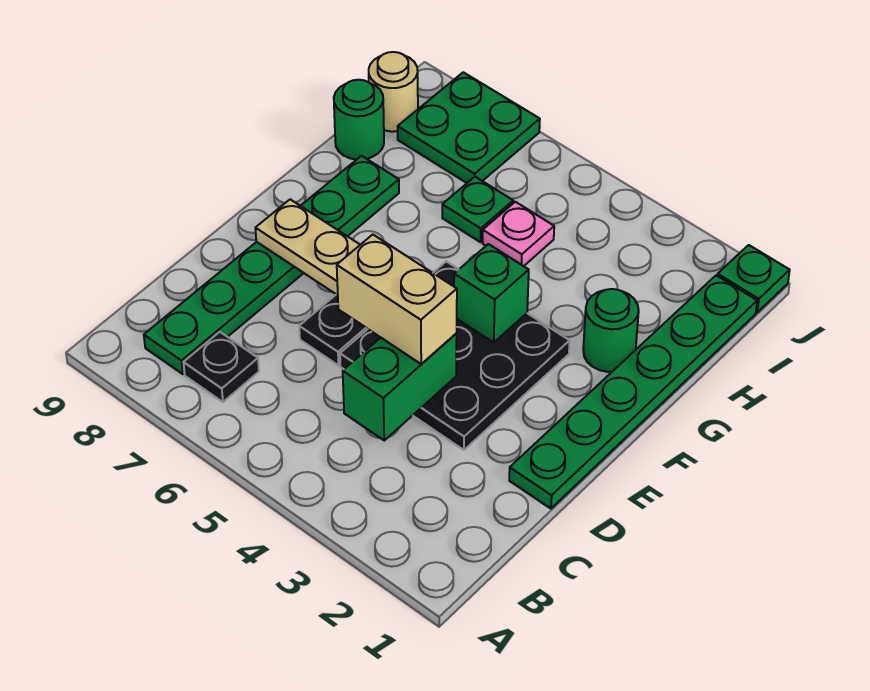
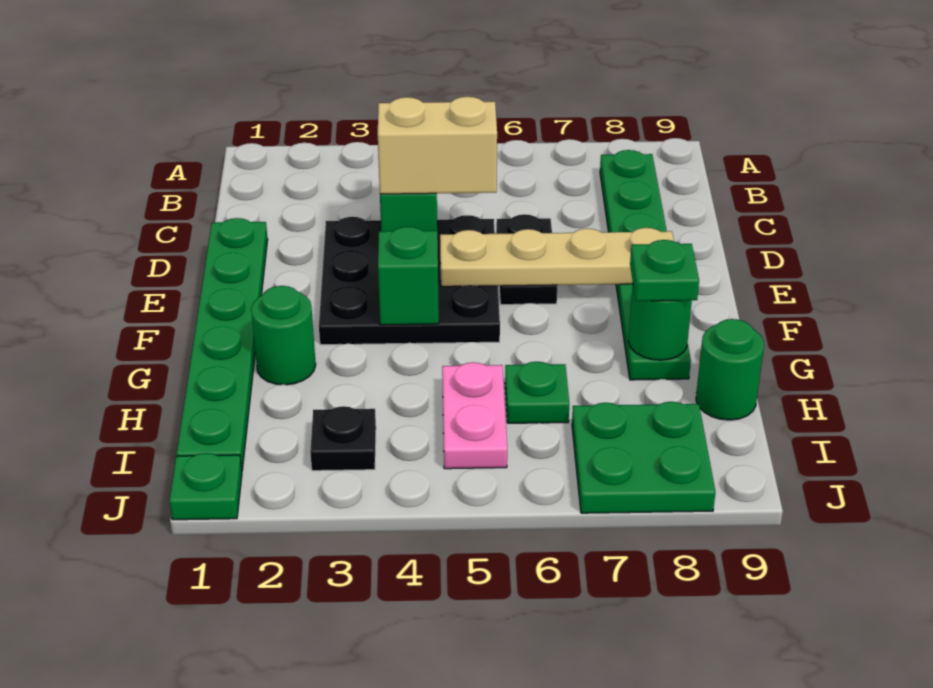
black plate B7 level 1 -> black plate I3 level 1
none -> green round brick G8 level 2
none -> green plate G8 level 3
pink plate H5 level 1 -> pink plate H5:I5 level 1
tan round brick I9 level 1 -> none

